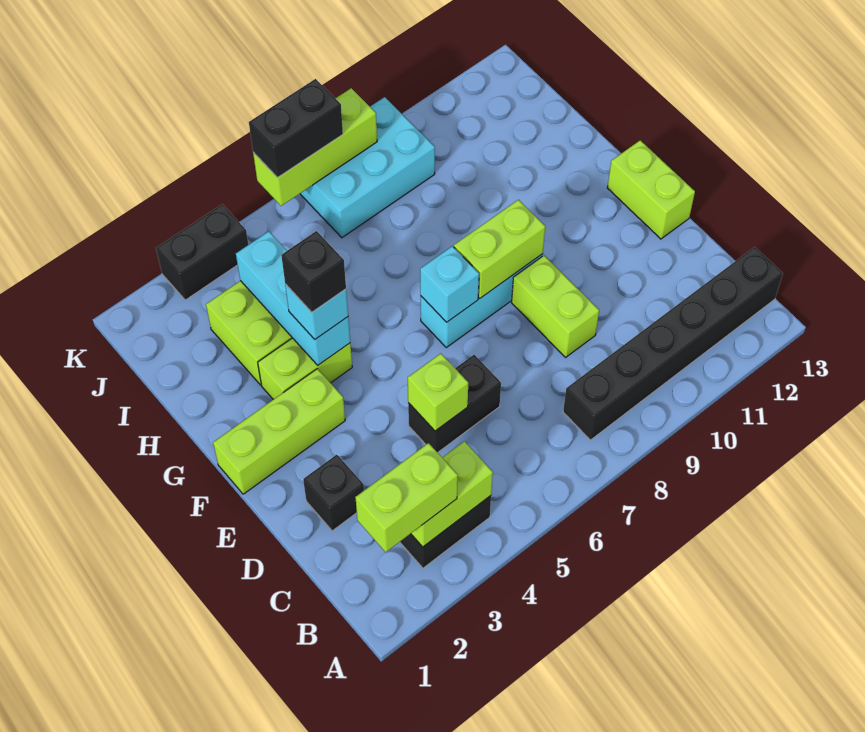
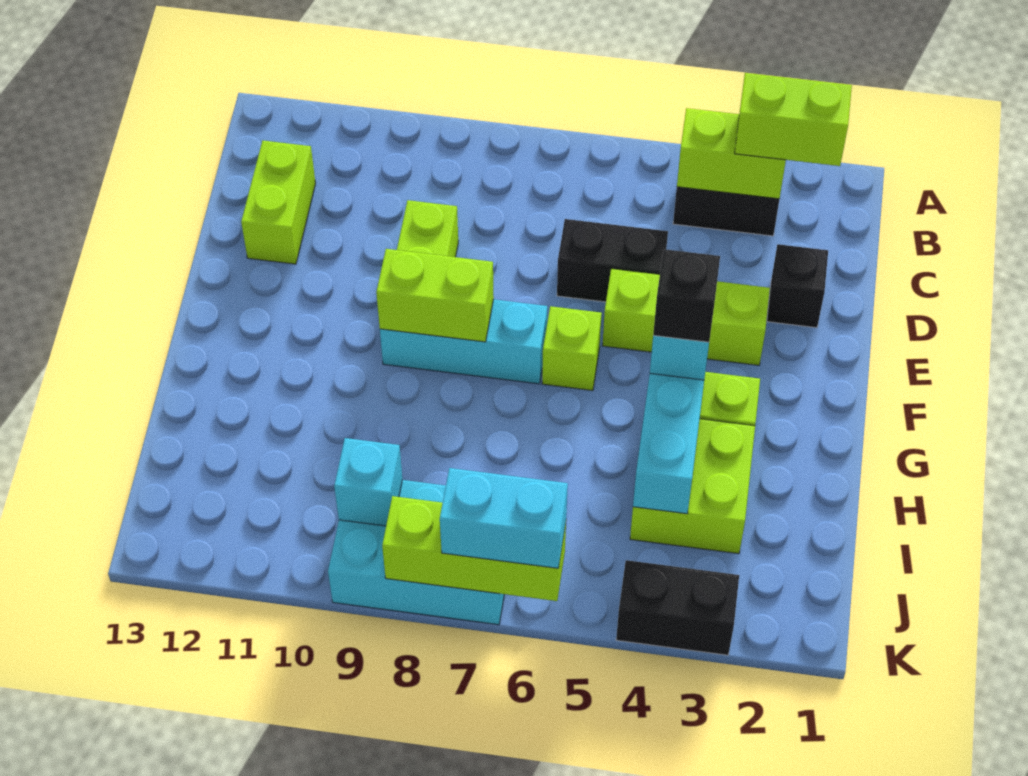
black brick B8:B13 level 1 -> none
lime brick D5 level 2 -> lime brick F6 level 1
lime brick E13:F13 level 1 -> lime brick C12:D12 level 1
lime brick F1:F3 level 1 -> lime brick E3:E5 level 1
cyan brick F7 level 2 -> cyan brick J9 level 2
black brick K6:K7 level 3 -> cyan brick K6:K7 level 3

